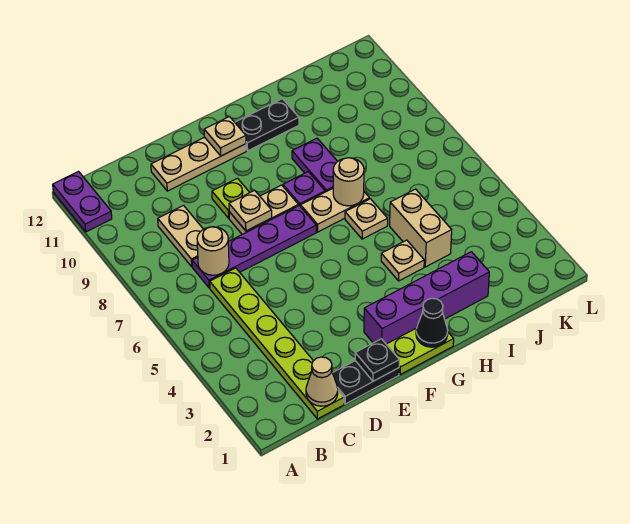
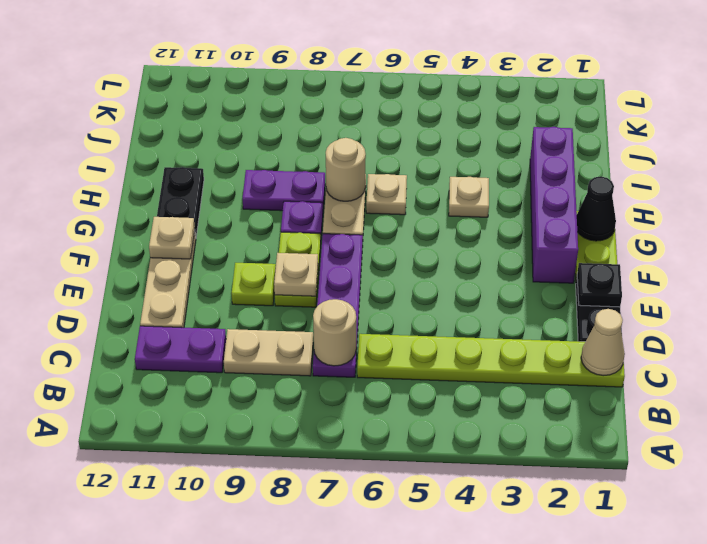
purple plate A11:A12 level 1 -> purple plate C10:C11 level 1
tan plate E8:F8 level 1 -> lime plate E8:F8 level 1
tan brick I4:I5 level 1 -> none

